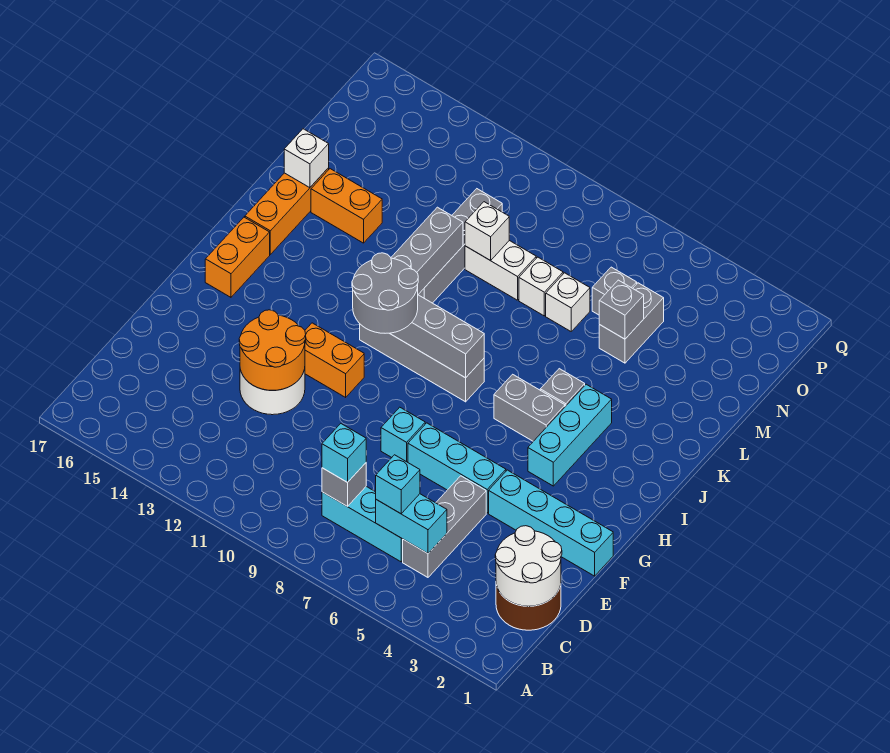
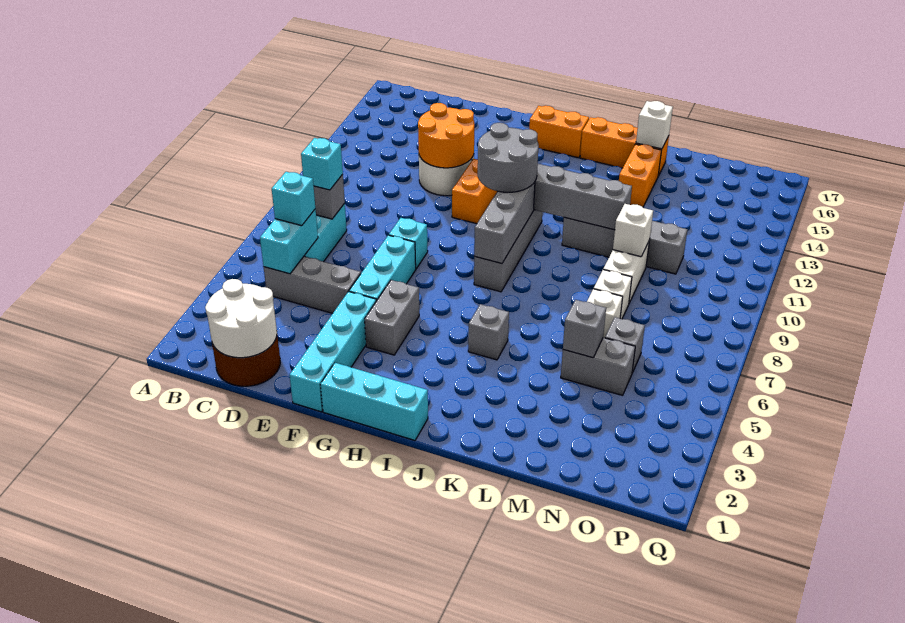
cyan brick H4:J4 level 1 -> cyan brick G1:I1 level 1
grey brick I5:I6 level 1 -> grey brick G4:G5 level 1

